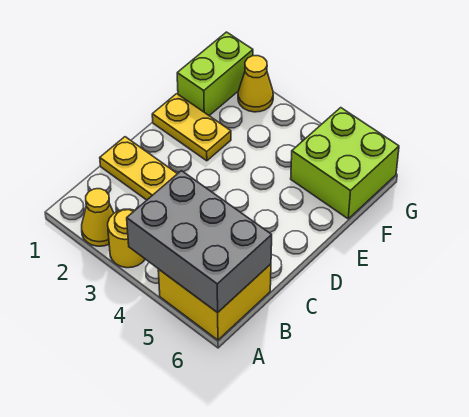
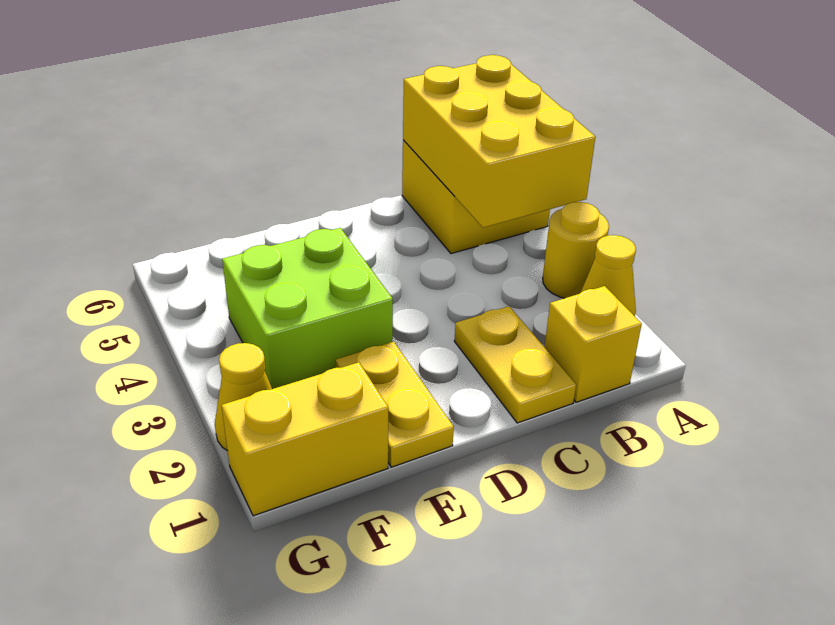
grey brick A4:B6 level 2 -> yellow brick A4:B6 level 2
none -> yellow brick B1 level 1
lime brick F1:G1 level 1 -> yellow brick F1:G1 level 1
lime brick F5:G6 level 1 -> lime brick E3:F4 level 1

